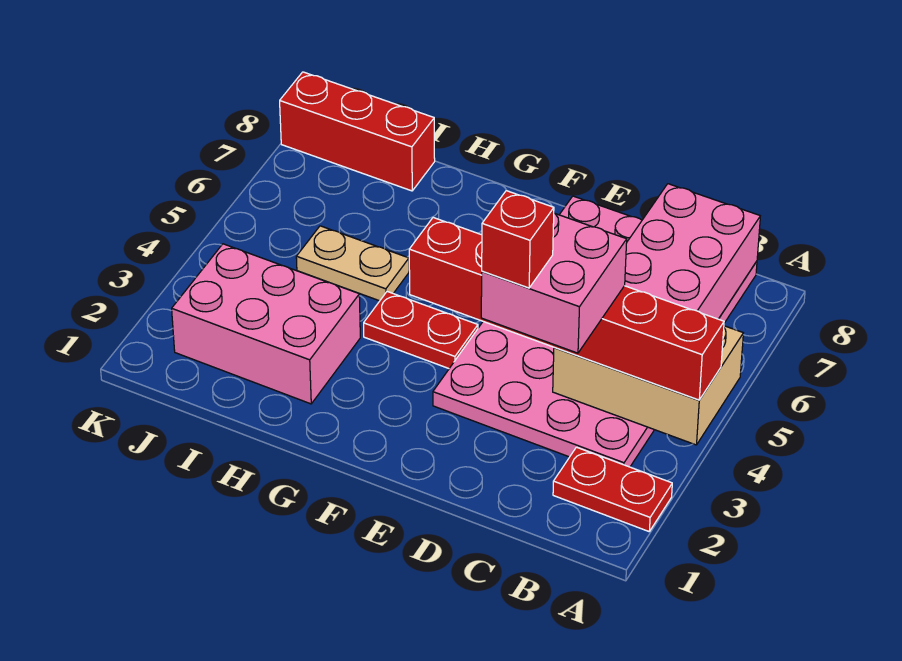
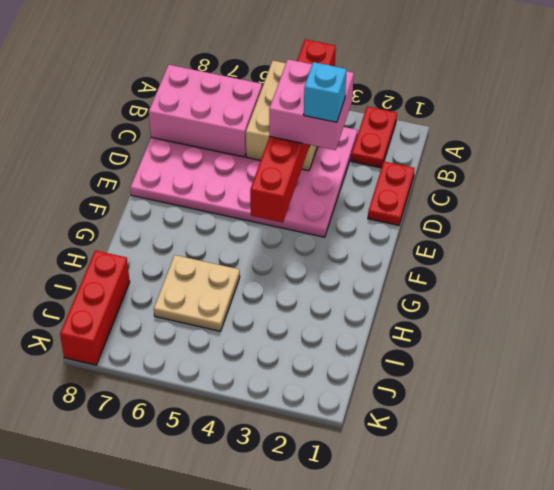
red brick D3 level 5 -> cyan brick D3 level 5
red plate F4:G4 level 1 -> red plate C1:D1 level 1
pink brick H2:J3 level 1 -> none
tan plate H5:I5 level 1 -> tan plate H5:I6 level 1

